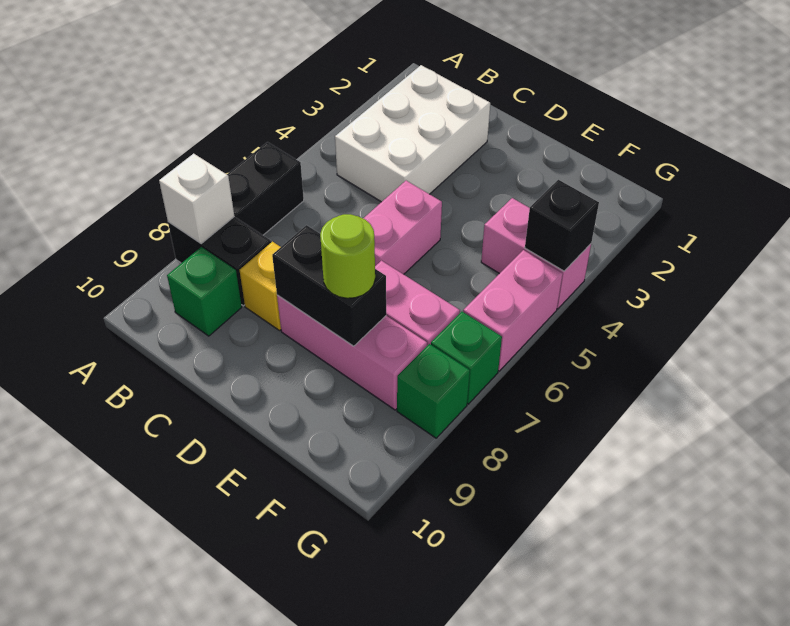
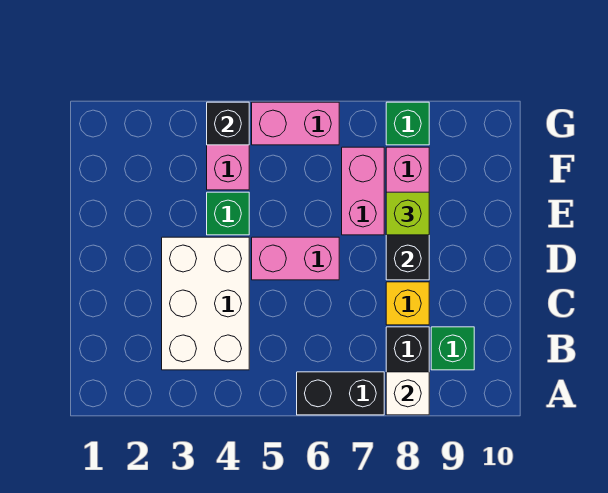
white brick B2:C4 level 1 -> white brick B3:D4 level 1
lime round brick E8 level 3 -> lime brick E8 level 3
green brick G7 level 1 -> green brick E4 level 1

